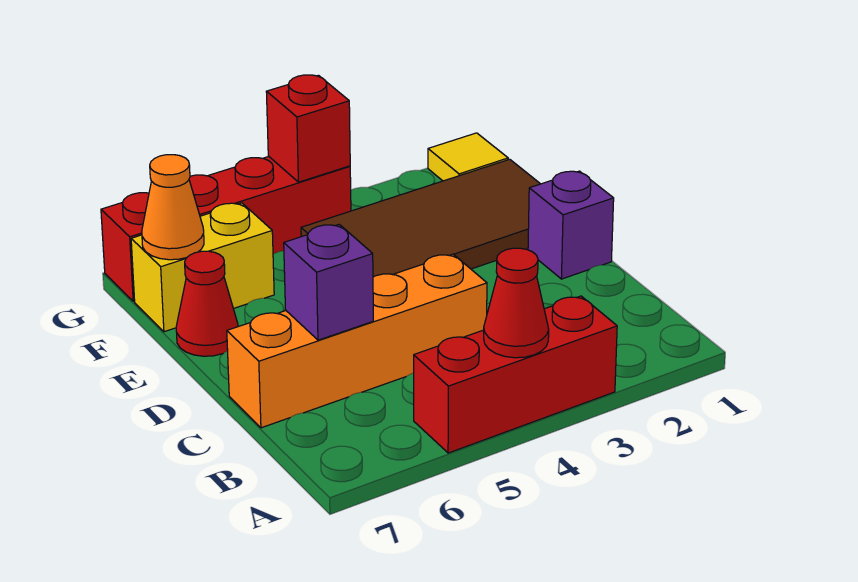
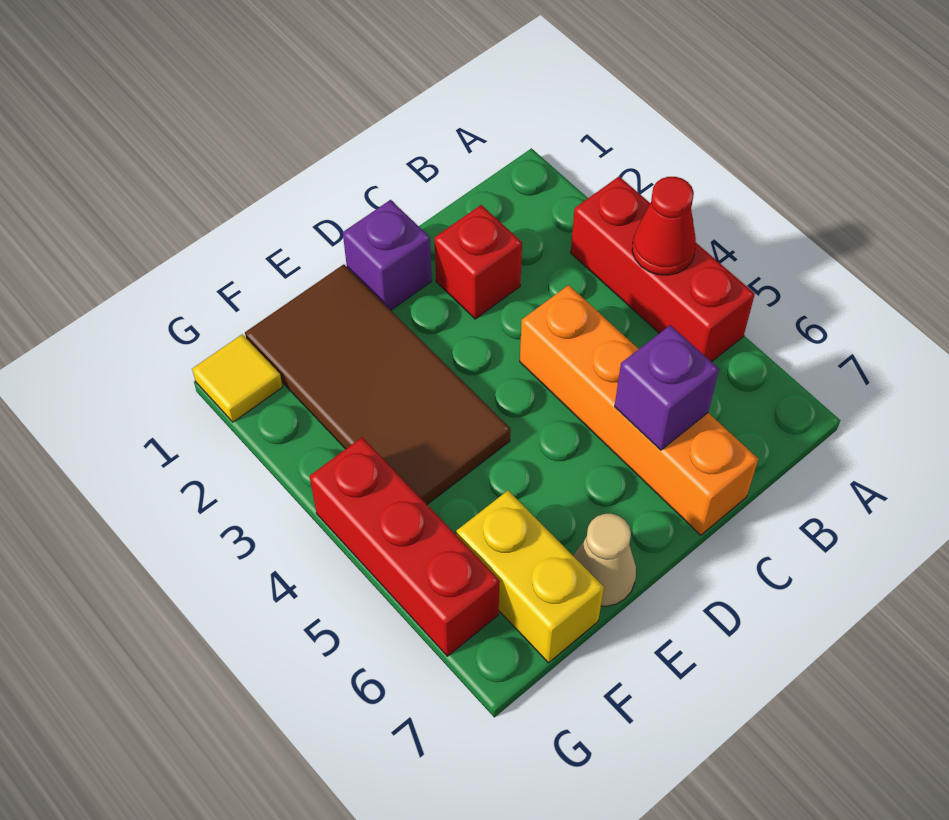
red cone E7 level 1 -> tan cone E7 level 1
orange cone F7 level 2 -> none
red brick G4:G7 level 1 -> red brick G4:G6 level 1
red brick G4 level 2 -> red brick C2 level 1

